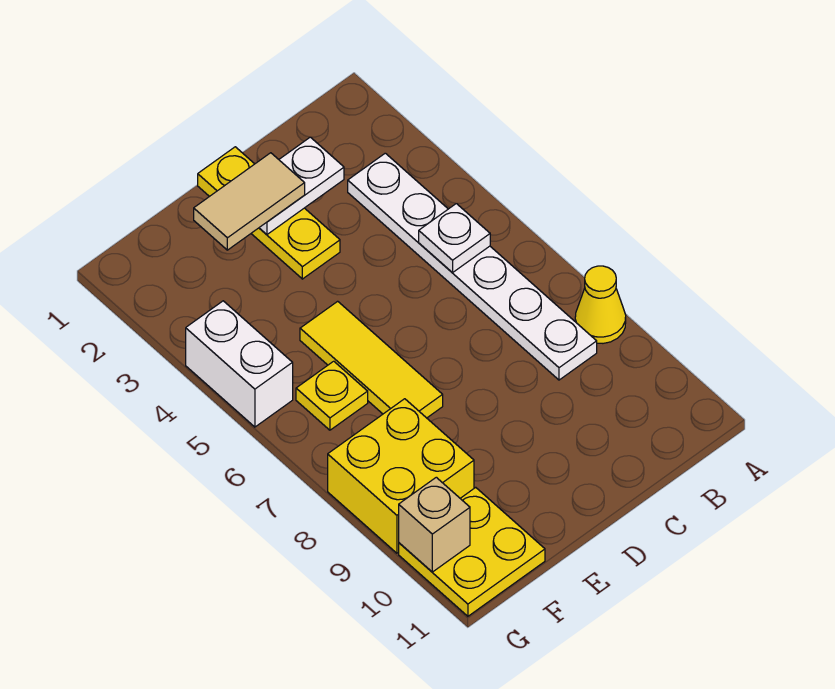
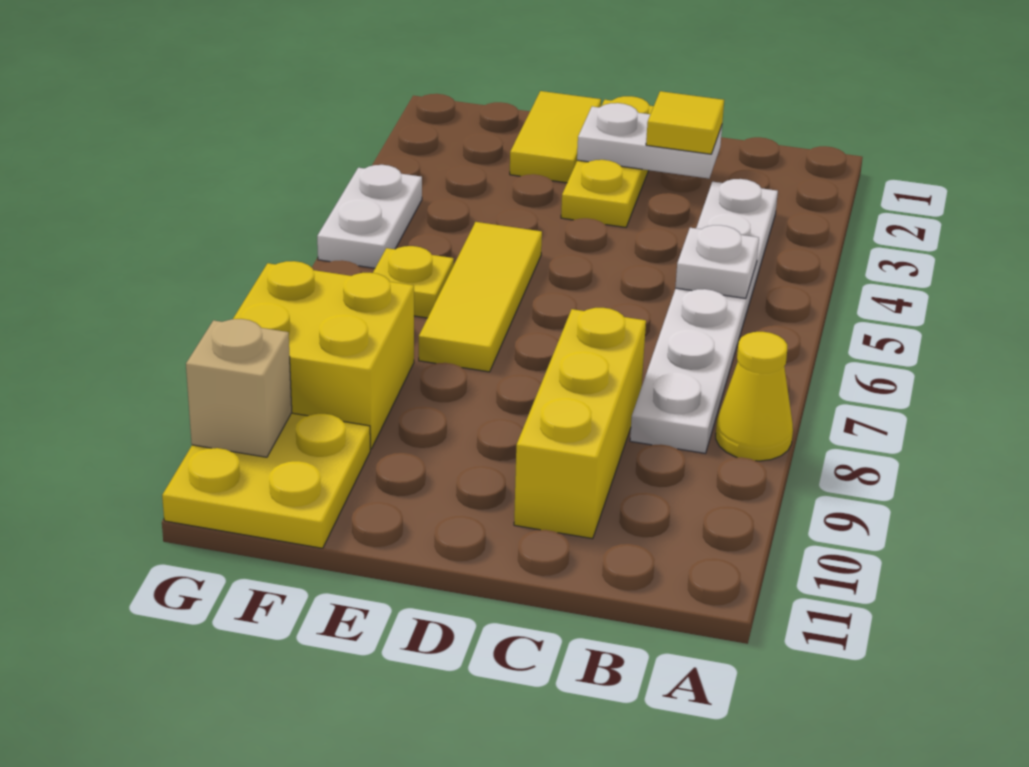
none -> yellow tile C2 level 3
none -> yellow brick C8:C10 level 1
tan tile D2:E2 level 3 -> none
none -> yellow tile E1:E2 level 1
white brick G4:G5 level 1 -> white plate G4:G5 level 1

